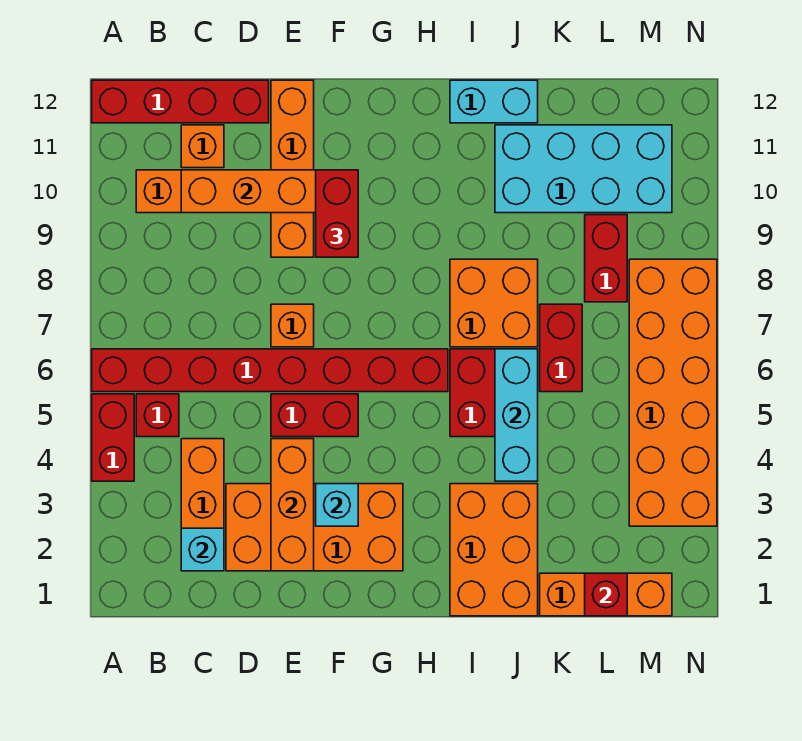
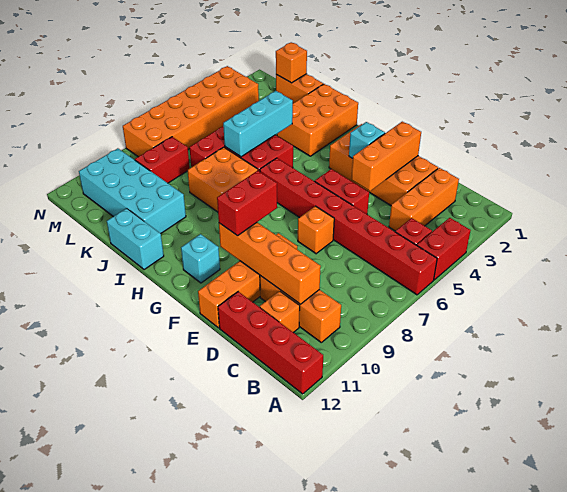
cyan brick C2 level 2 -> cyan brick G11 level 1
orange brick K1:M1 level 1 -> orange brick K1:L1 level 1
red brick L1 level 2 -> orange brick L1 level 2

